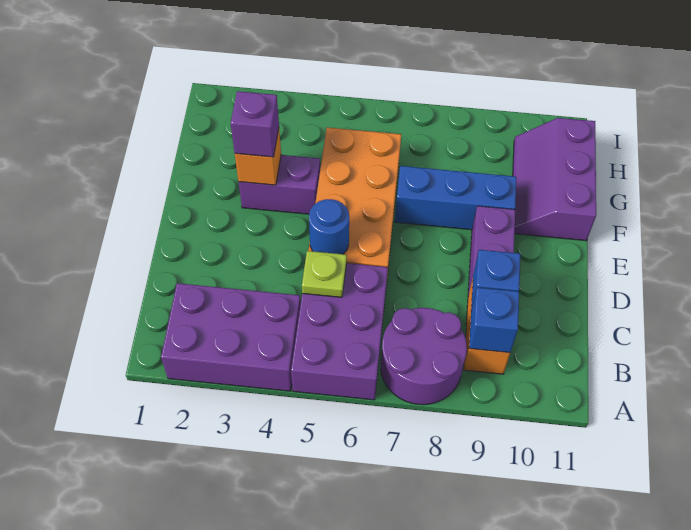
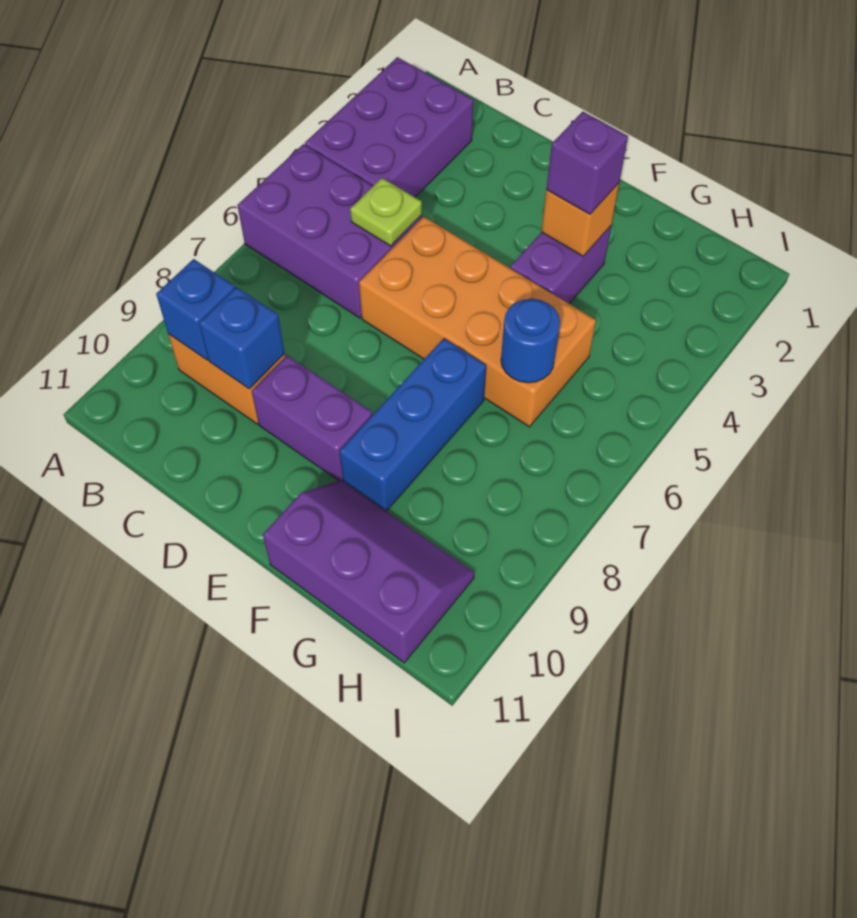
purple round brick A7:B8 level 1 -> none
blue round brick D5 level 2 -> blue round brick G6 level 2

